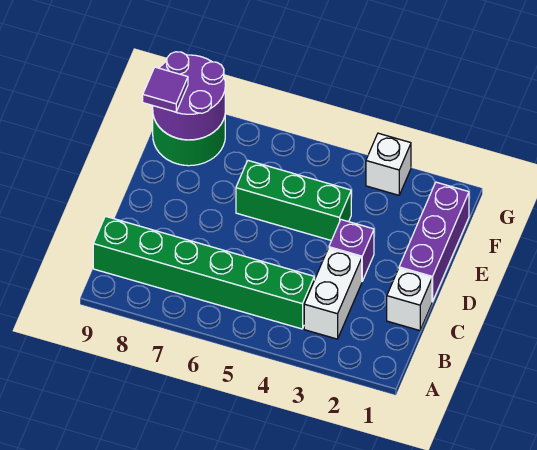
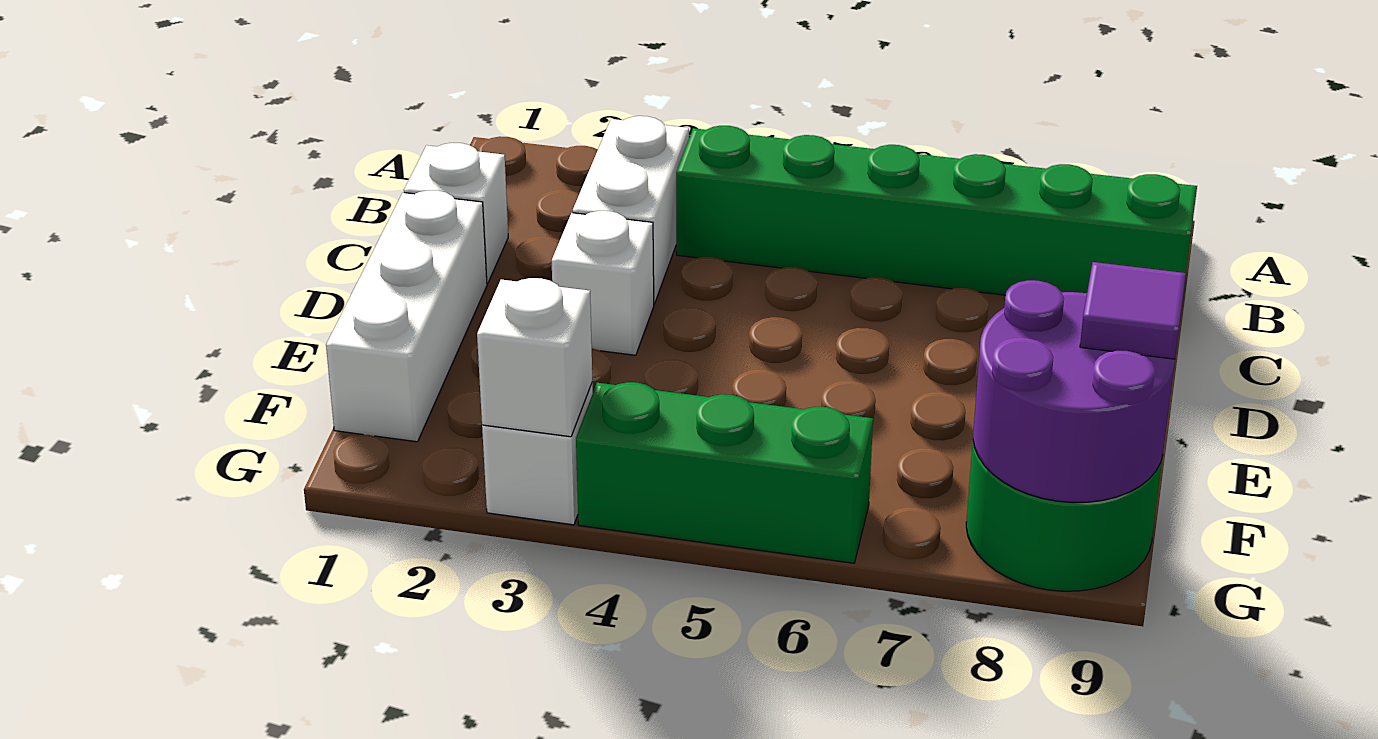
purple brick D1:F1 level 1 -> white brick D1:F1 level 1
purple brick D3 level 1 -> white brick D3 level 1
green brick E4:E6 level 1 -> green brick G4:G6 level 1
none -> white brick G3 level 2

